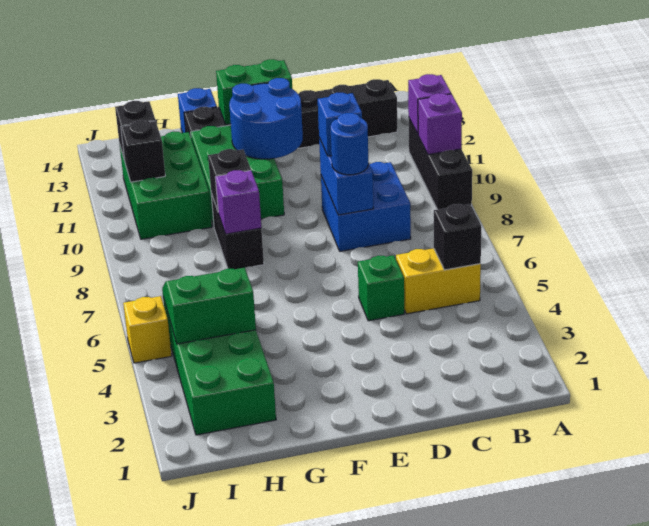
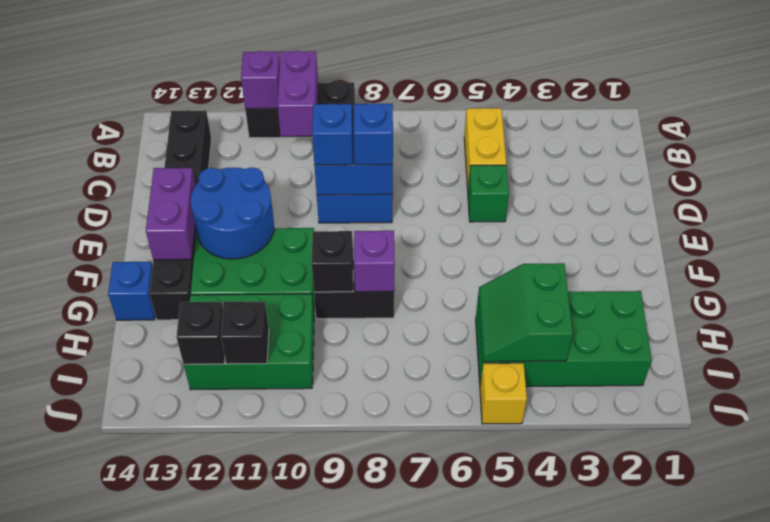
purple brick A10 level 2 -> purple brick A10:B10 level 2
black brick B5 level 2 -> none
blue round brick D8 level 3 -> blue brick D8 level 3
green brick E13:F13 level 2 -> purple brick E13:F13 level 2

